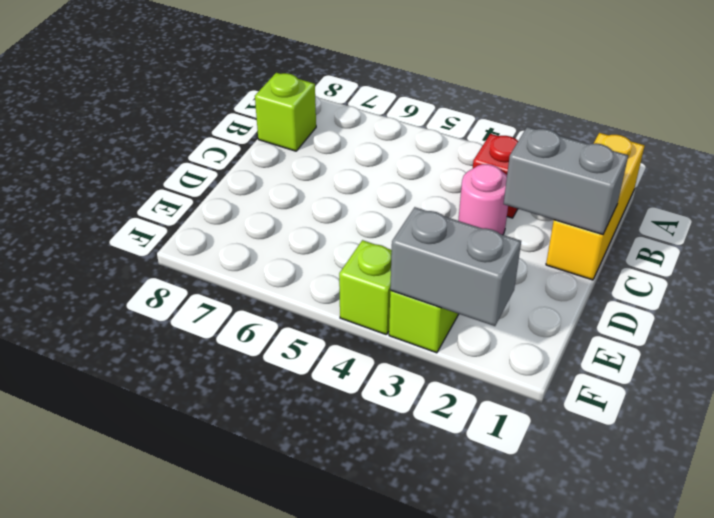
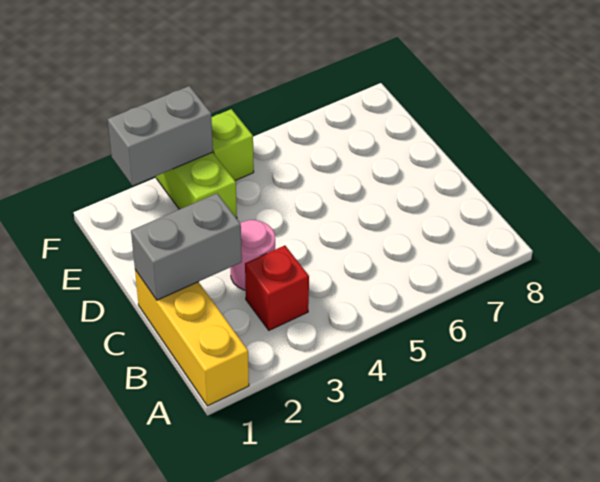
lime brick B8 level 1 -> none

